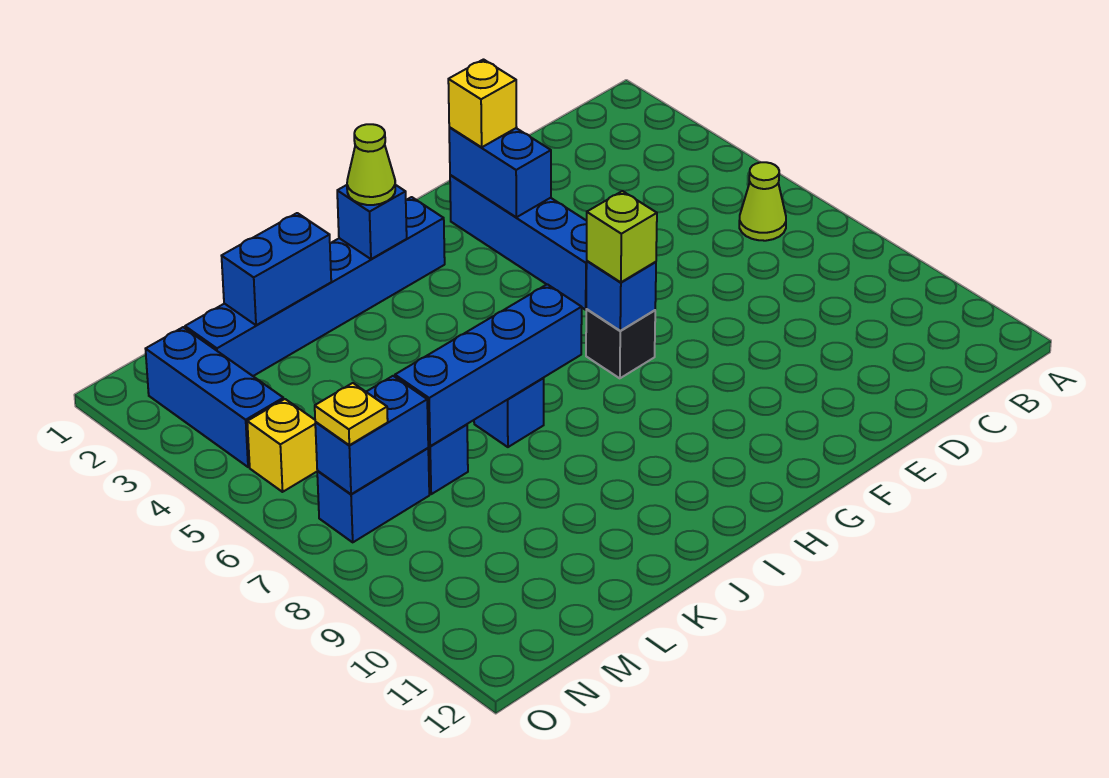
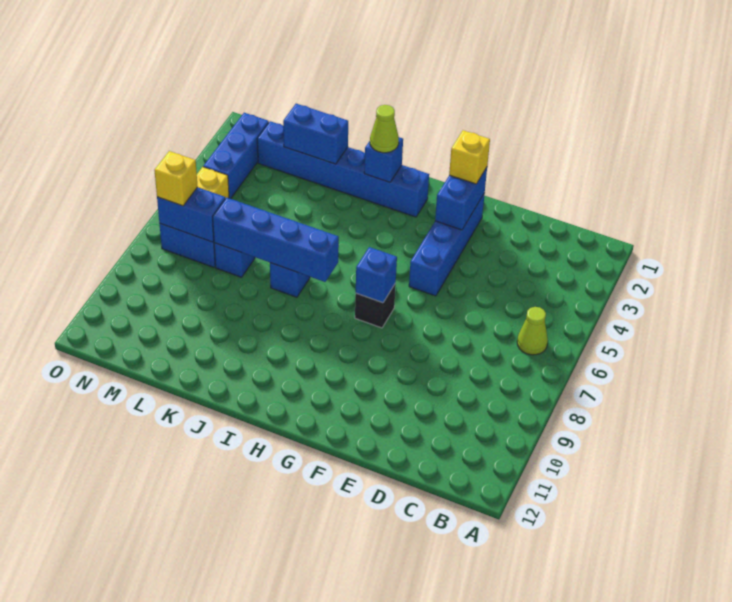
lime brick G7 level 3 -> none
yellow plate N7 level 3 -> yellow brick N7 level 3

